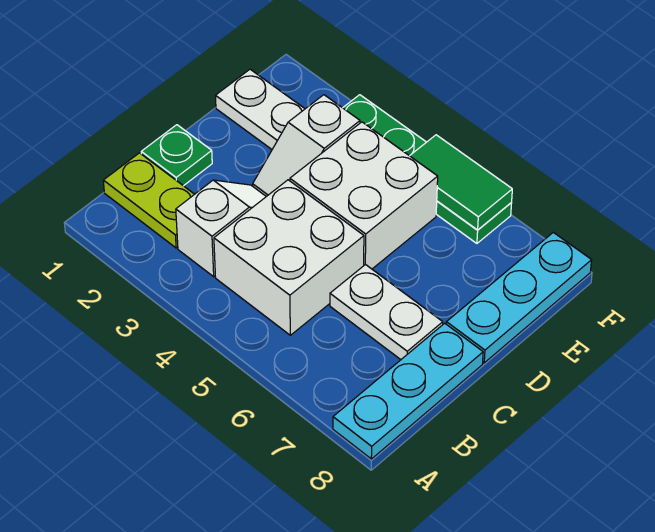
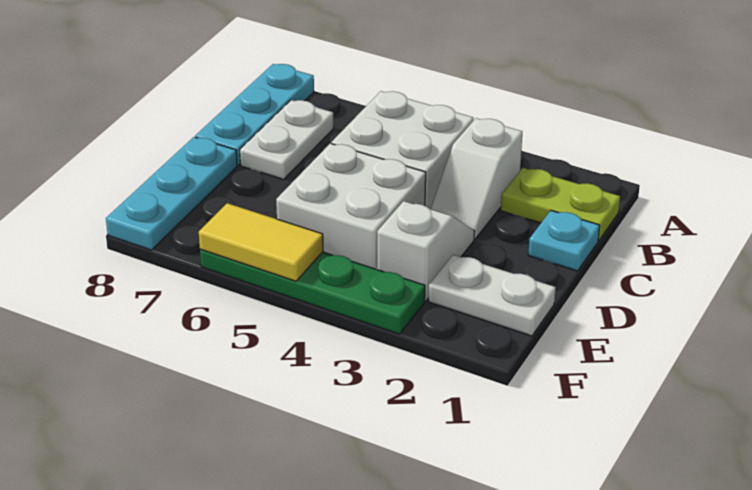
green plate C1 level 1 -> cyan plate C1 level 1
white plate C6:C7 level 1 -> white plate B7:C7 level 1
green tile F5:F6 level 2 -> yellow tile F5:F6 level 2

